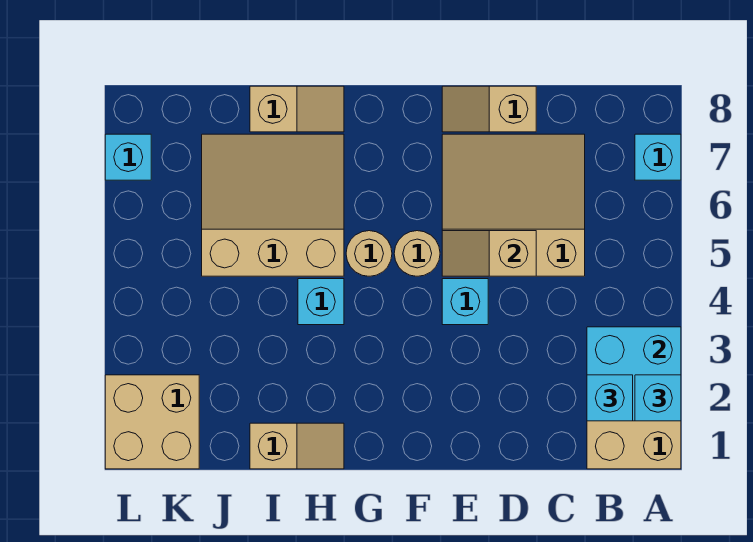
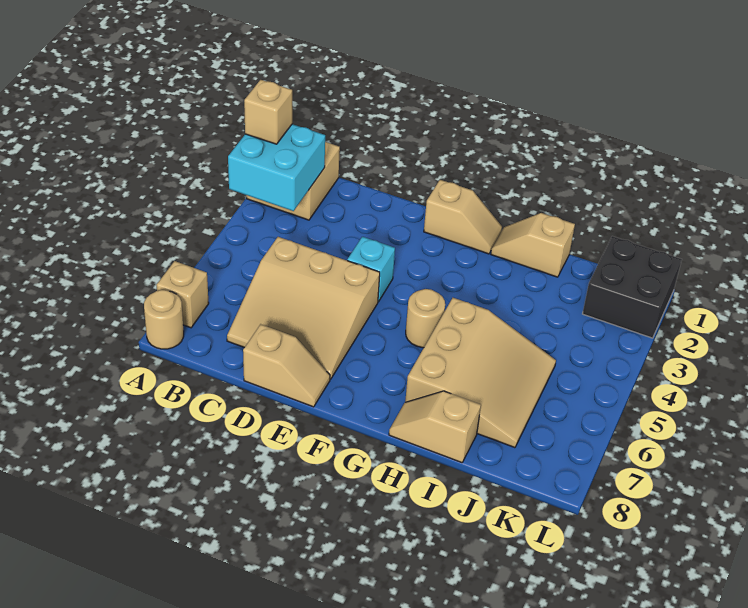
cyan brick A2 level 3 -> tan brick A2 level 3
cyan brick A7 level 1 -> tan brick A7 level 1
cyan brick B2 level 3 -> none
tan slope D5:E5 level 2 top D -> tan slope F1:G1 level 1 top F
tan round brick F5 level 1 -> tan round brick A8 level 1
cyan brick H4 level 1 -> none
tan slope H5:J7 level 1 top 5 -> tan slope H5:J7 level 1 top H
tan brick K1:L2 level 1 -> black brick K1:L2 level 1
cyan brick L7 level 1 -> none

